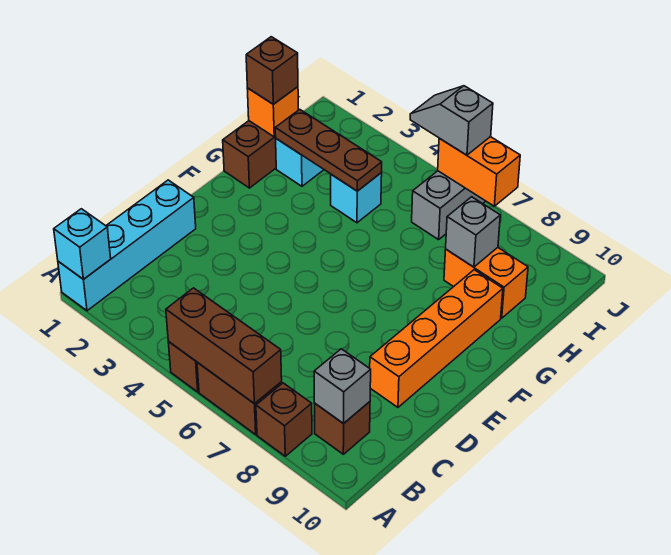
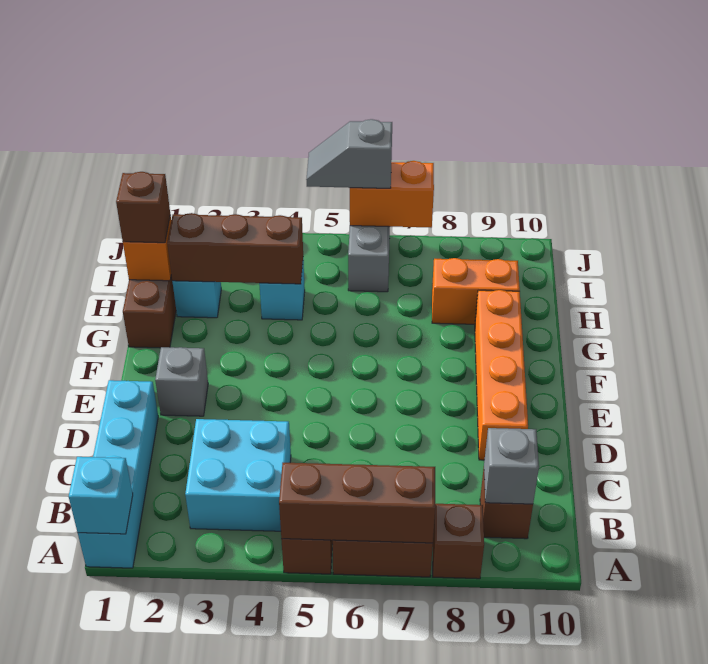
none -> cyan brick B3:C4 level 1
brown plate H2:H4 level 2 -> brown brick H2:H4 level 2
grey brick H8 level 2 -> grey brick E2 level 1

